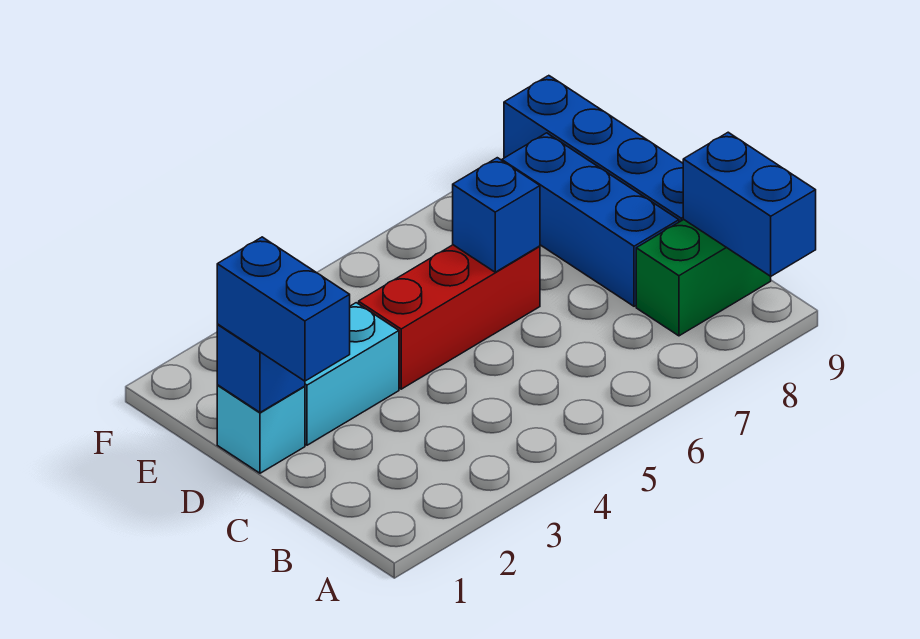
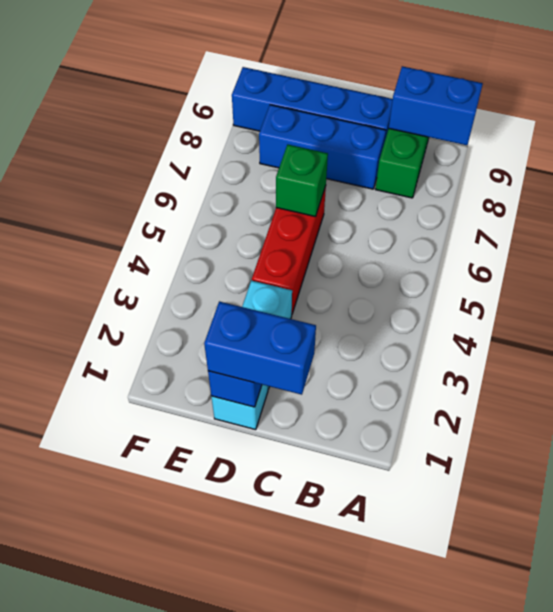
blue brick D6 level 2 -> green brick D6 level 2

